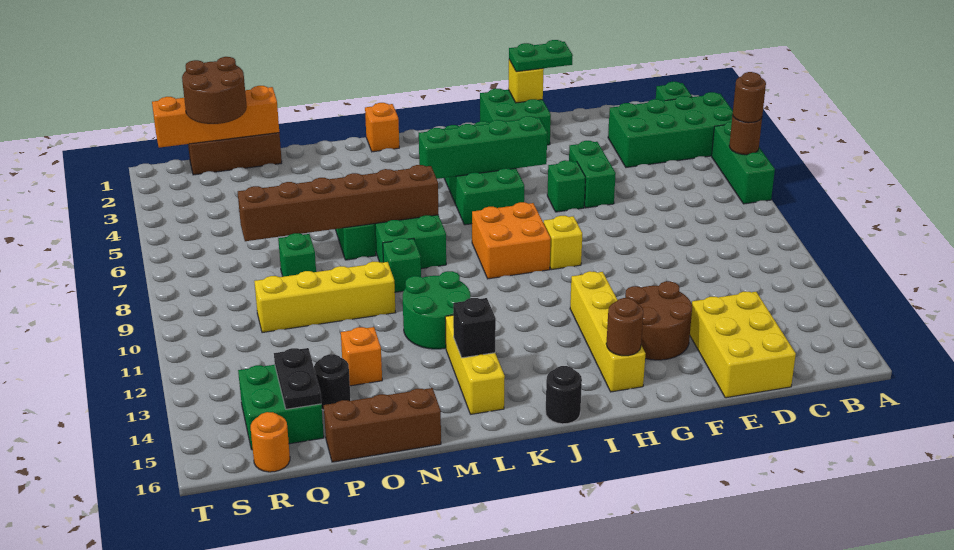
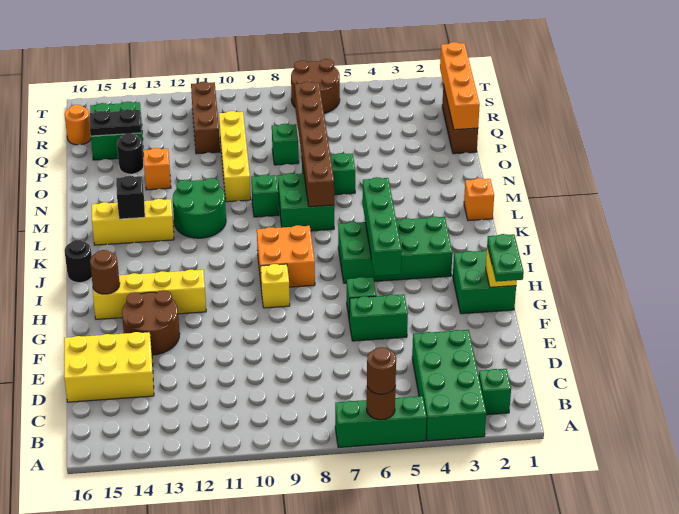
brown brick N16:P16 level 1 -> brown brick Q11:S11 level 1
brown round brick Q1:R2 level 3 -> brown round brick S6:T7 level 1

